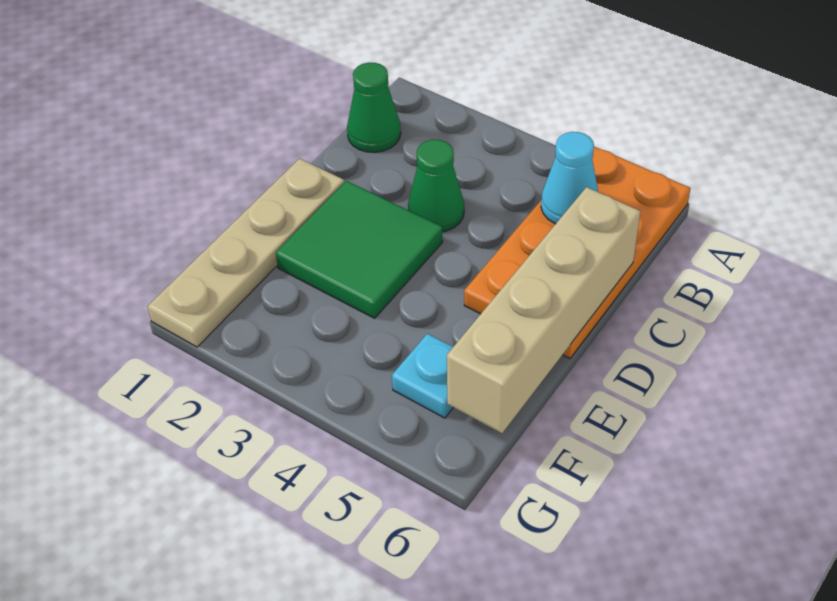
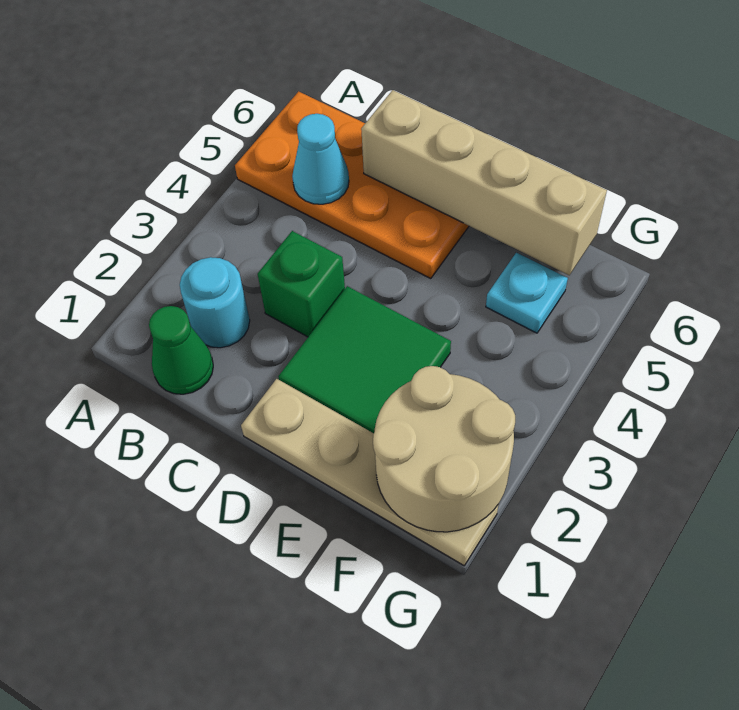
none -> cyan round brick B2 level 1
green cone C3 level 1 -> green brick C3 level 1
none -> tan round brick F1:G2 level 2

